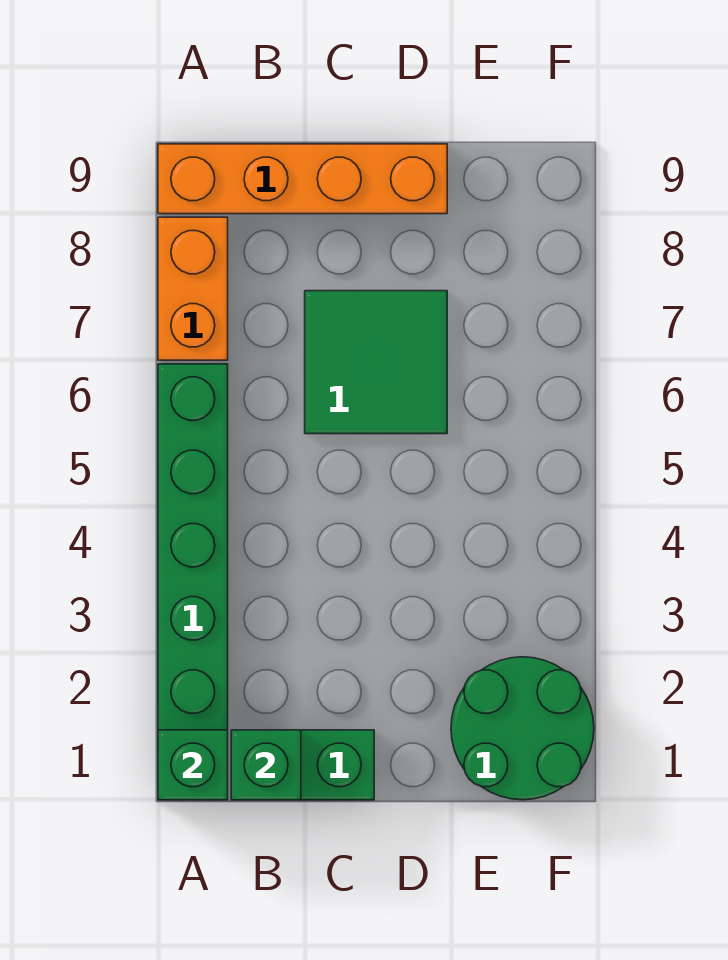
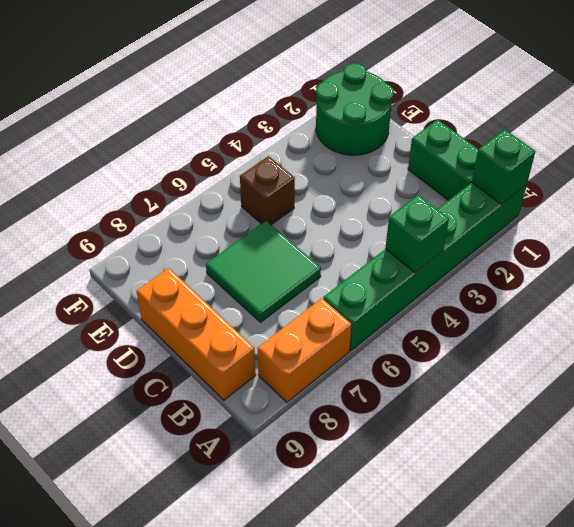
orange brick A9:D9 level 1 -> orange brick B9:D9 level 1
green brick B1 level 2 -> green brick A4 level 2
none -> brown brick E5 level 1

